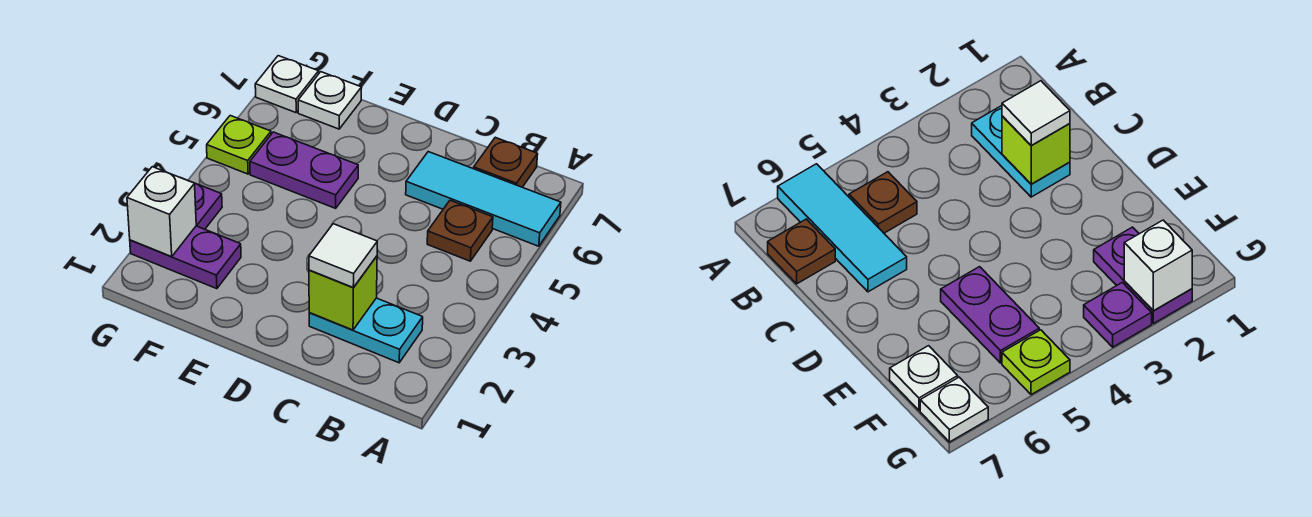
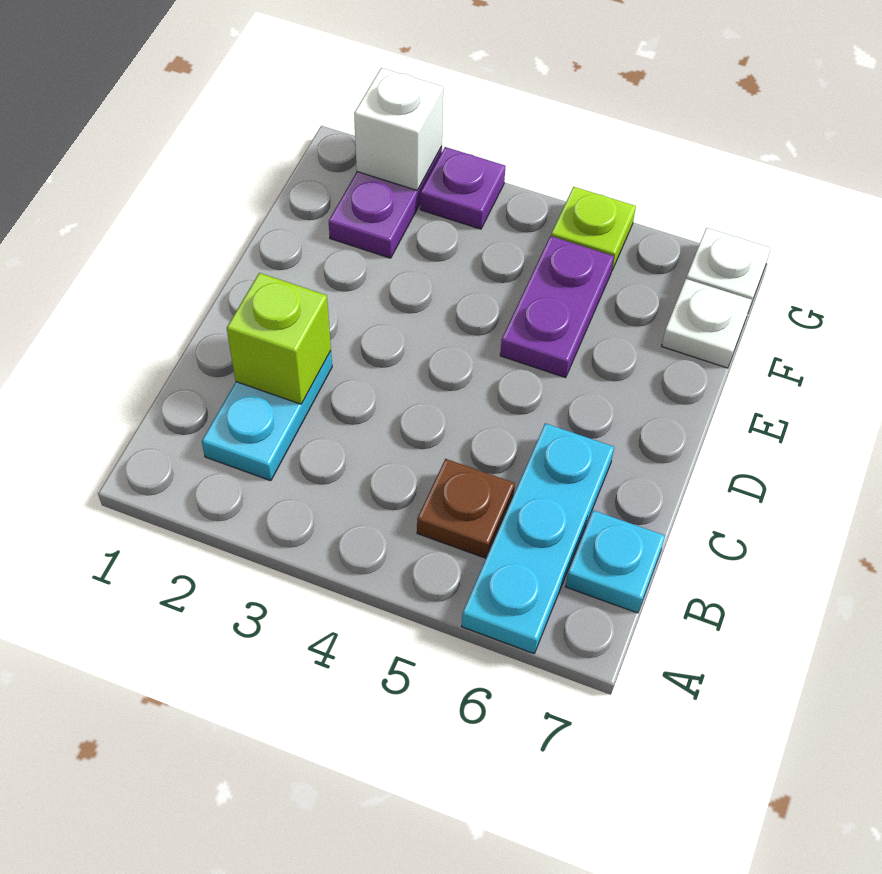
cyan tile A6:C6 level 1 -> cyan plate A6:C6 level 1
brown plate B7 level 1 -> cyan plate B7 level 1
white tile C2 level 3 -> none

